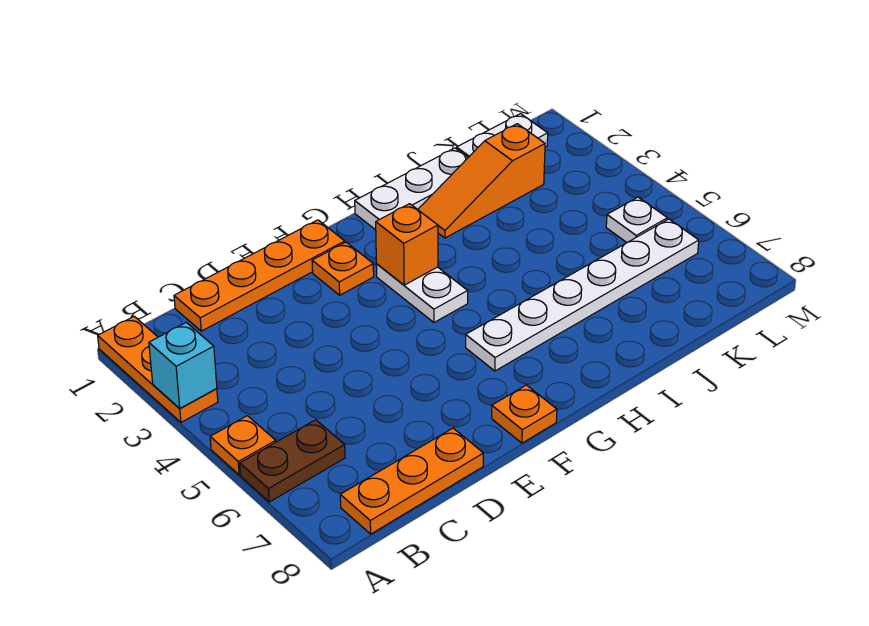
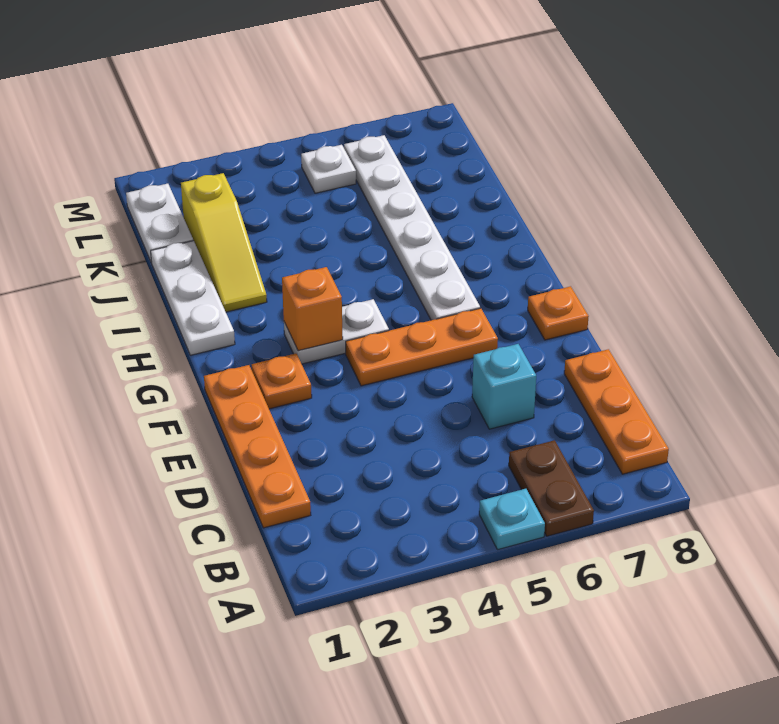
orange plate A1:A3 level 1 -> orange plate F4:F6 level 1
cyan brick A3 level 2 -> cyan brick D6 level 1
orange plate A5 level 1 -> cyan plate A5 level 1
orange slope I2:K2 level 1 top K -> yellow slope I2:K2 level 1 top K

